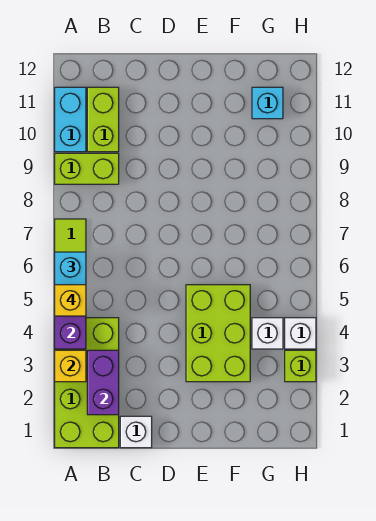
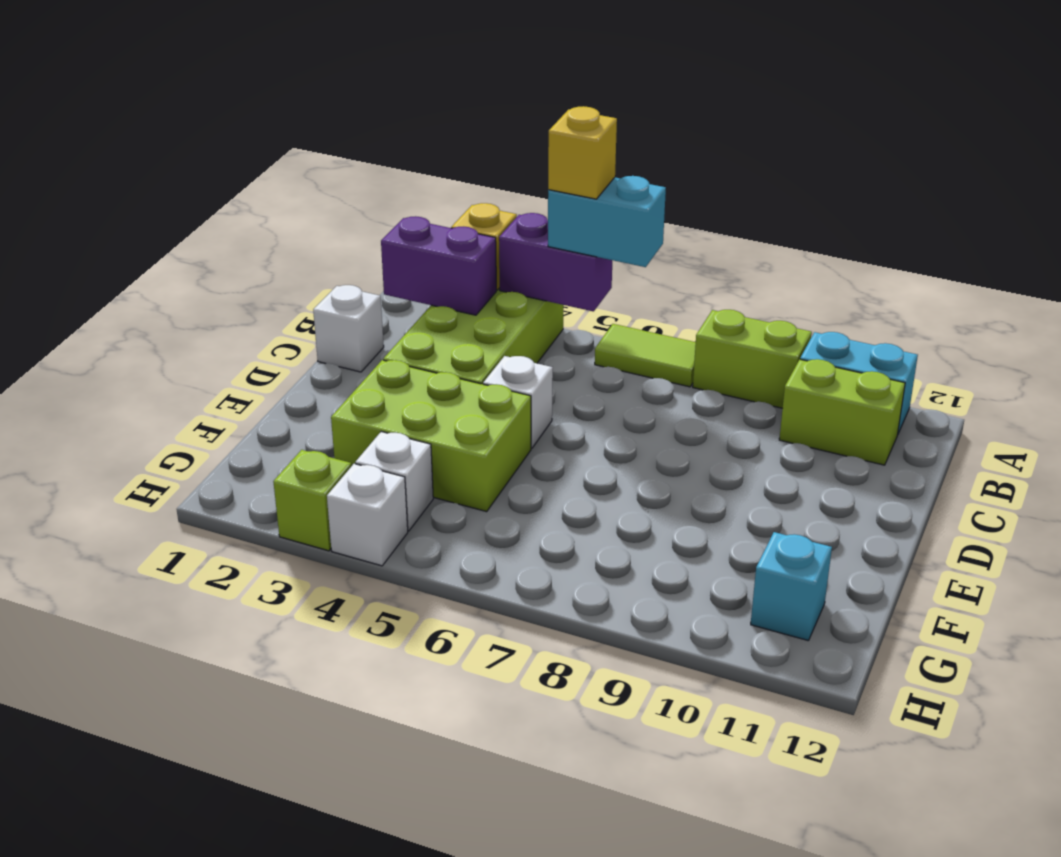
lime brick A1:B4 level 1 -> lime brick A3:D4 level 1
lime brick A9:B9 level 1 -> lime brick A8:A9 level 1
none -> white brick D5 level 1

